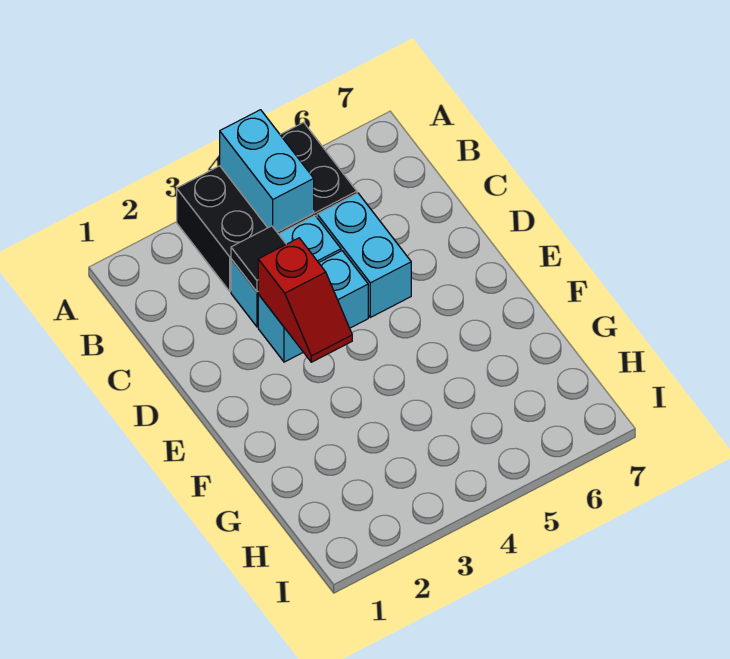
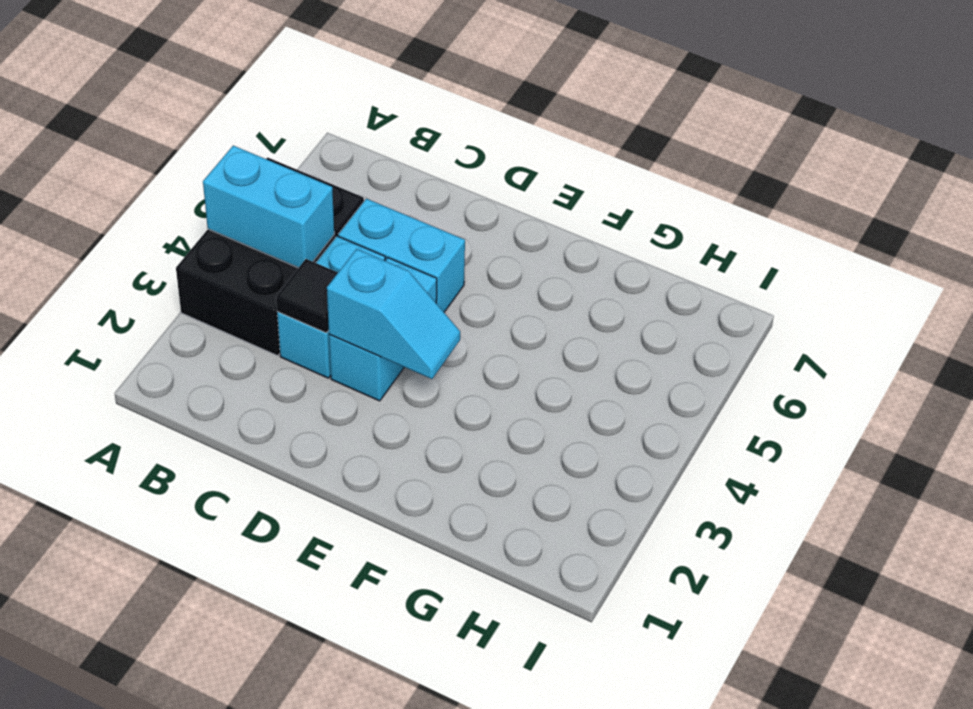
red slope D3:E3 level 2 top D -> cyan slope D3:E3 level 2 top D

